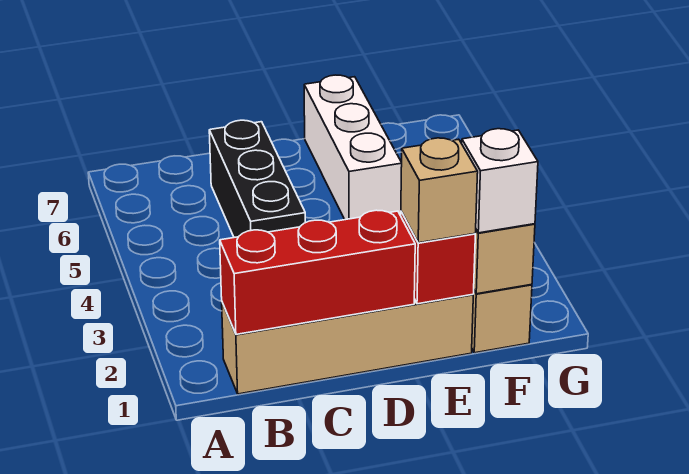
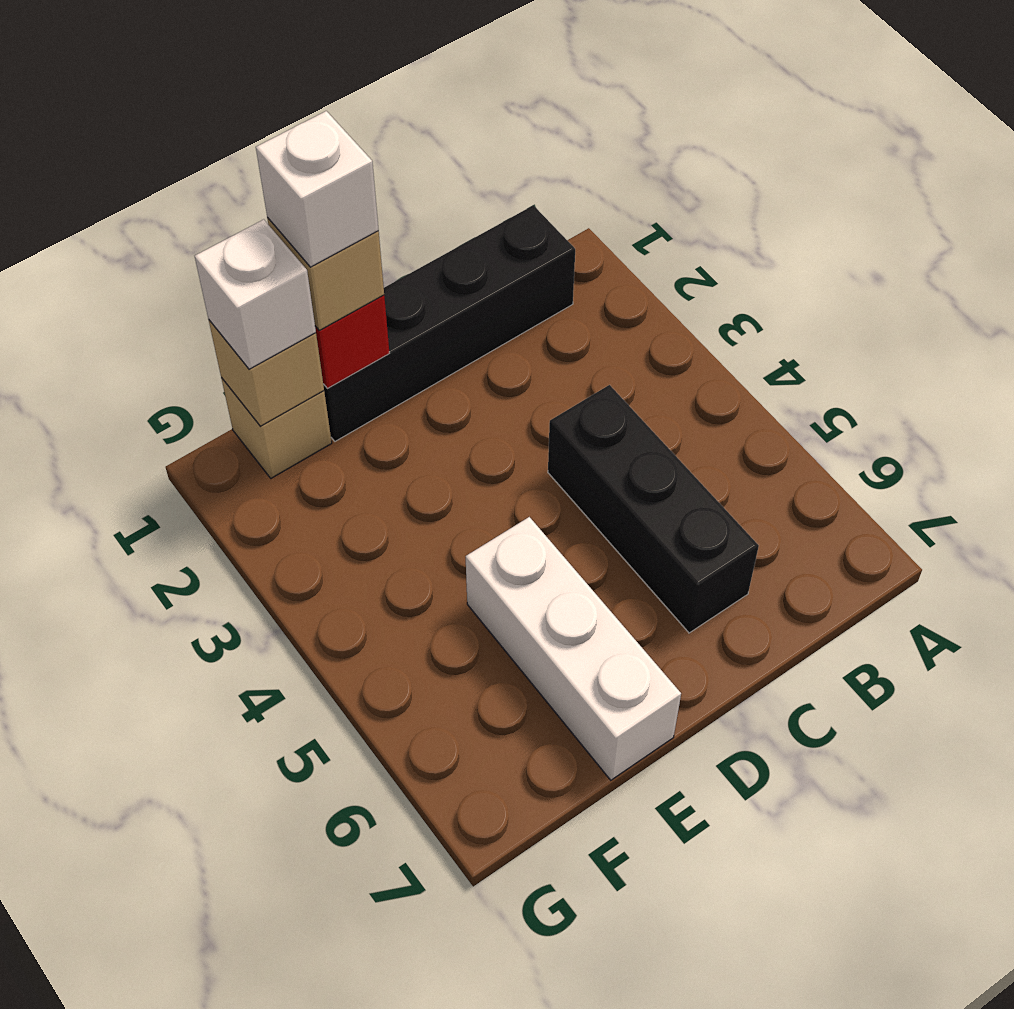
tan brick B1:E1 level 1 -> black brick B1:E1 level 1
red brick B1:D1 level 2 -> none
none -> white brick E1 level 4

